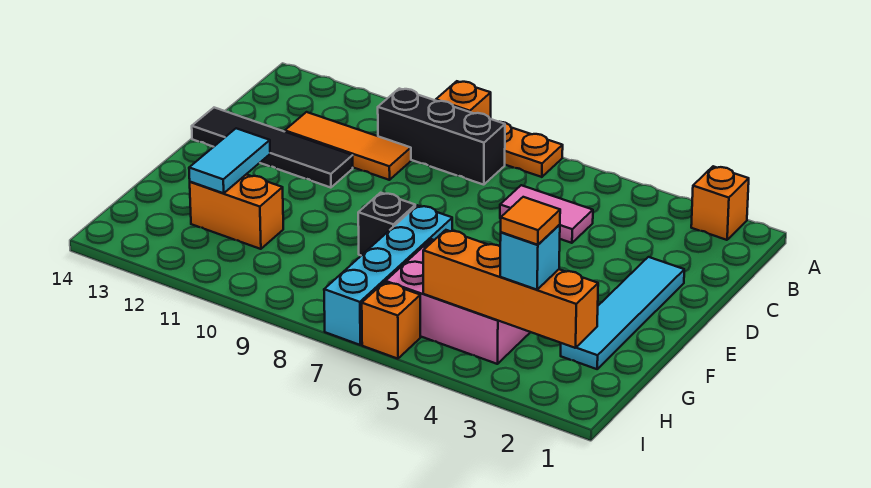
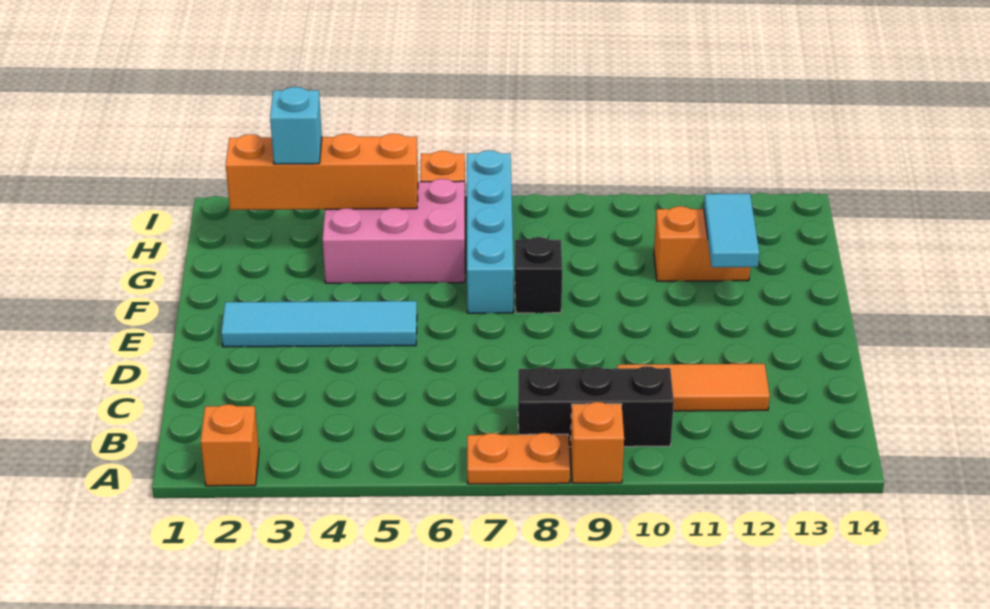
pink tile C5:C6 level 1 -> none
cyan tile D2:G2 level 1 -> cyan tile E2:E5 level 1
black tile D11:D14 level 1 -> none
orange tile H3 level 4 -> none

